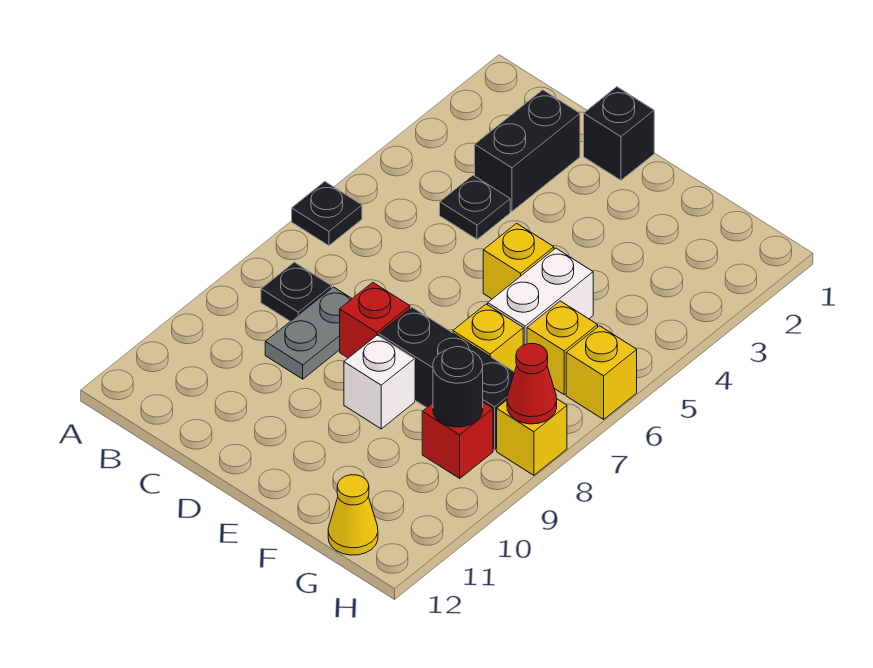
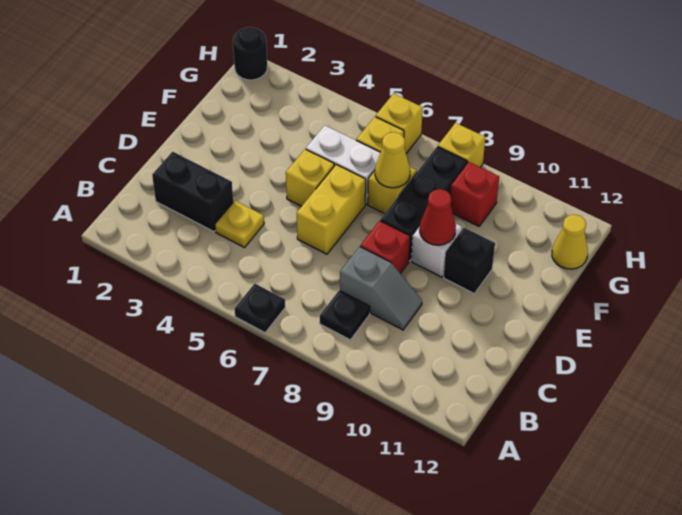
black plate C4 level 1 -> yellow plate C4 level 1
grey plate C8:C9 level 1 -> grey slope C8:C9 level 1 top 8
black brick D1 level 1 -> black brick E10 level 1
none -> yellow brick D6:E6 level 1
none -> yellow cone F7 level 2
black round brick G9 level 2 -> black round brick H1 level 1
red cone H8 level 2 -> red cone E9 level 2

